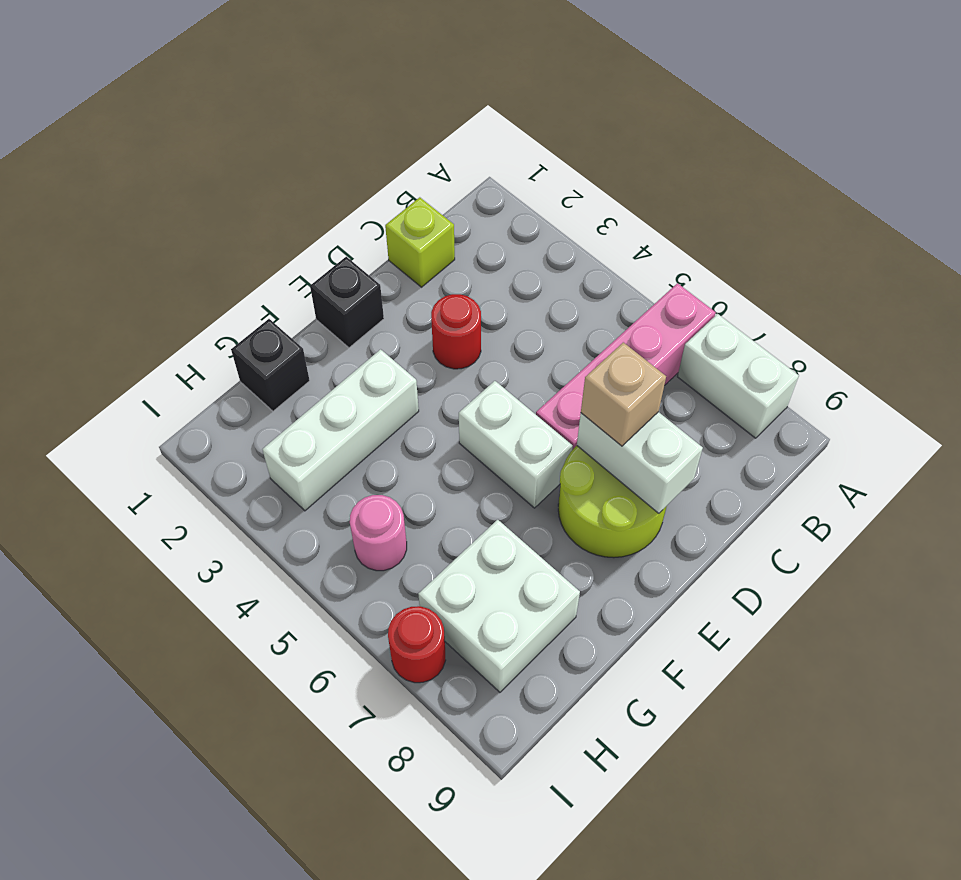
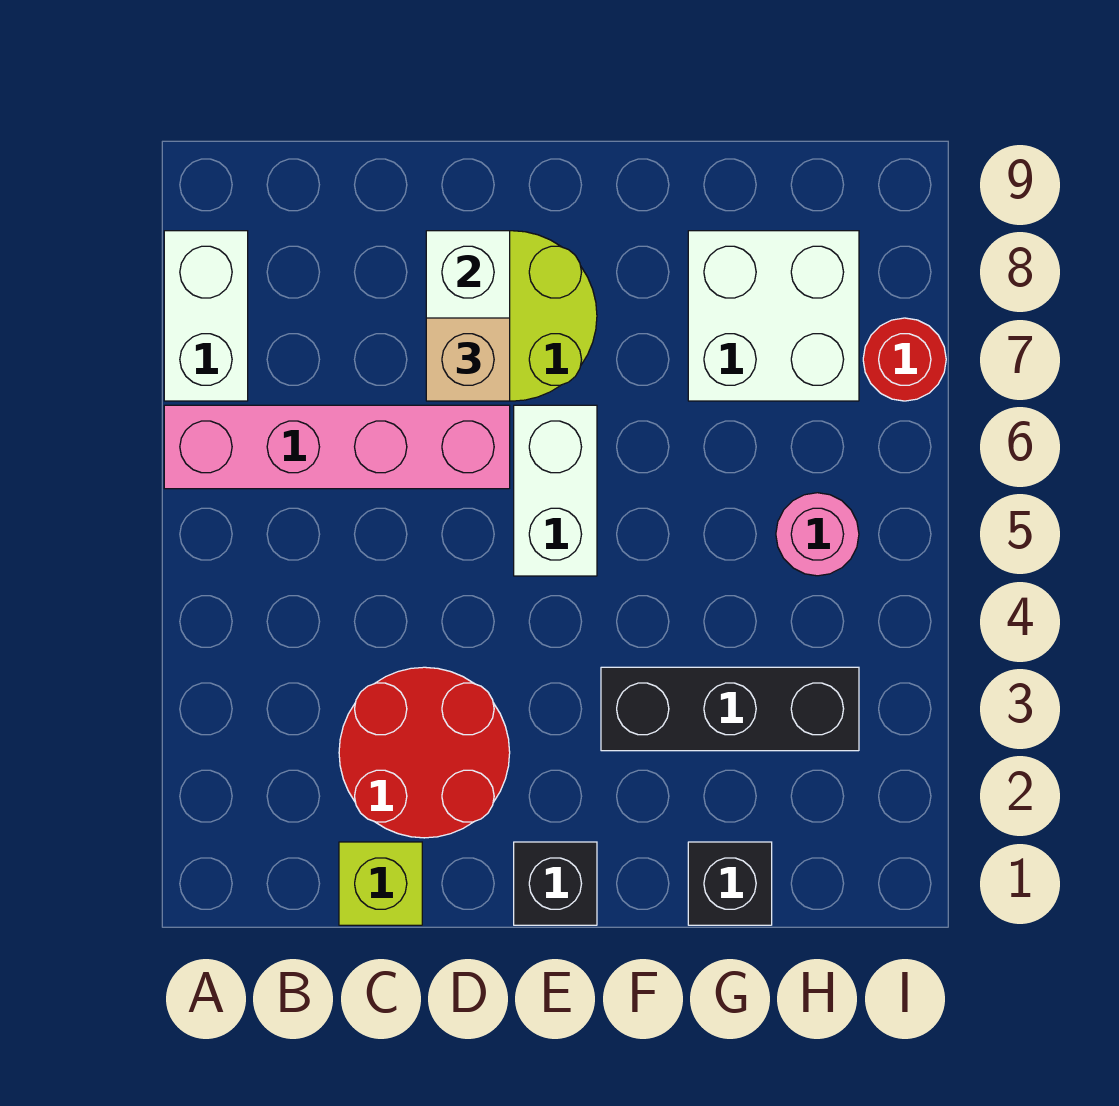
red round brick D3 level 1 -> red round brick C2:D3 level 1
white brick F3:H3 level 1 -> black brick F3:H3 level 1

